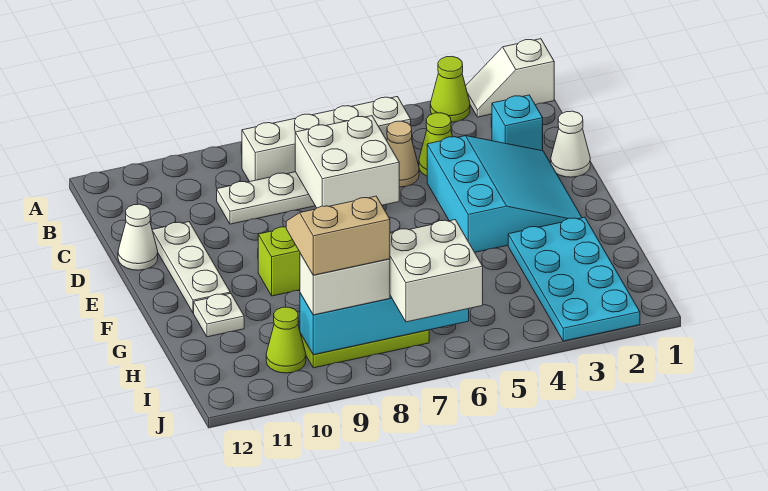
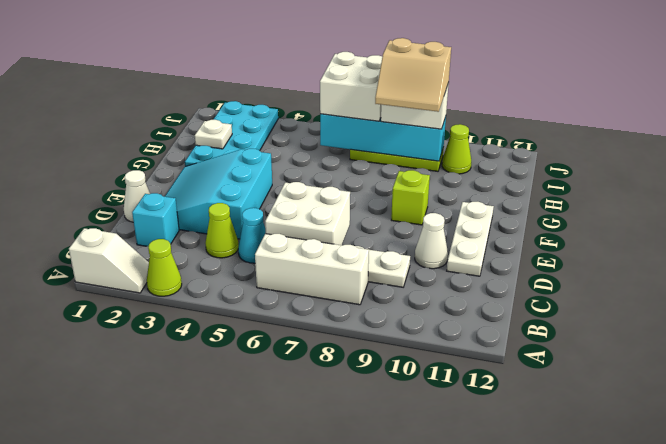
white brick B5:B8 level 1 -> white brick B6:B8 level 1
tan cone C5 level 1 -> cyan cone C5 level 1
white cone D12 level 1 -> white cone D10 level 1
white plate G11 level 1 -> white plate H2 level 2

